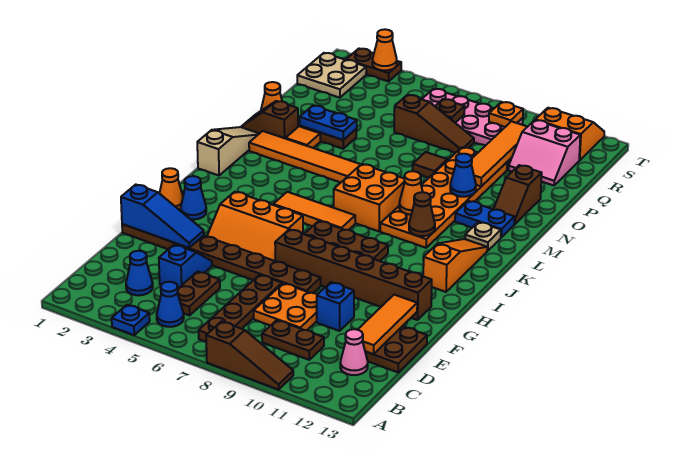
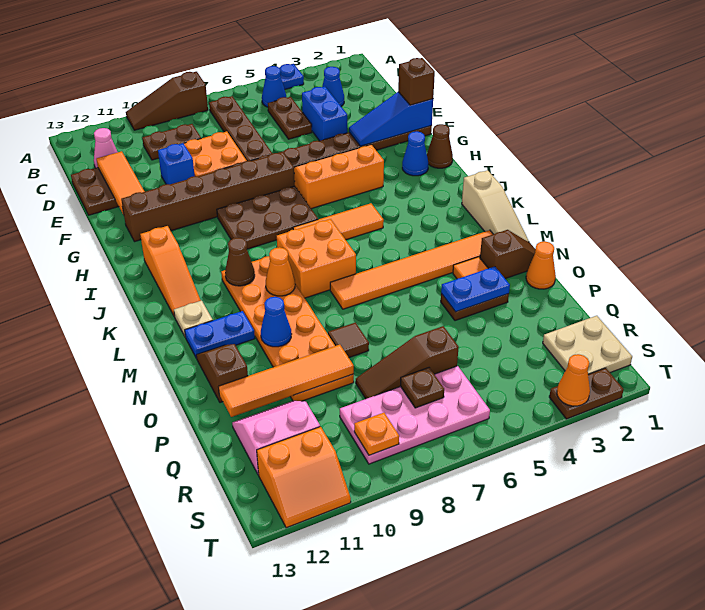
blue slope D4:E4 level 1 top D -> blue brick D4:E4 level 1
none -> brown brick F1 level 3
orange cone H1 level 1 -> brown cone H1 level 1
orange tile O10:R10 level 2 -> orange tile P9:P12 level 2

